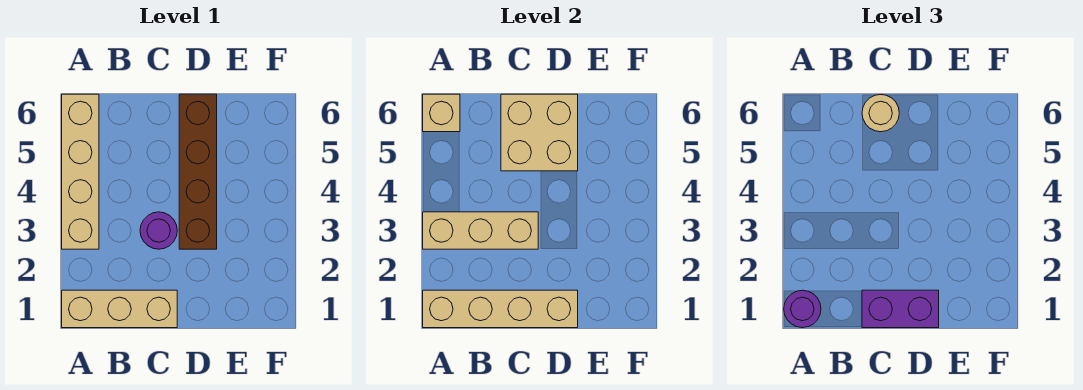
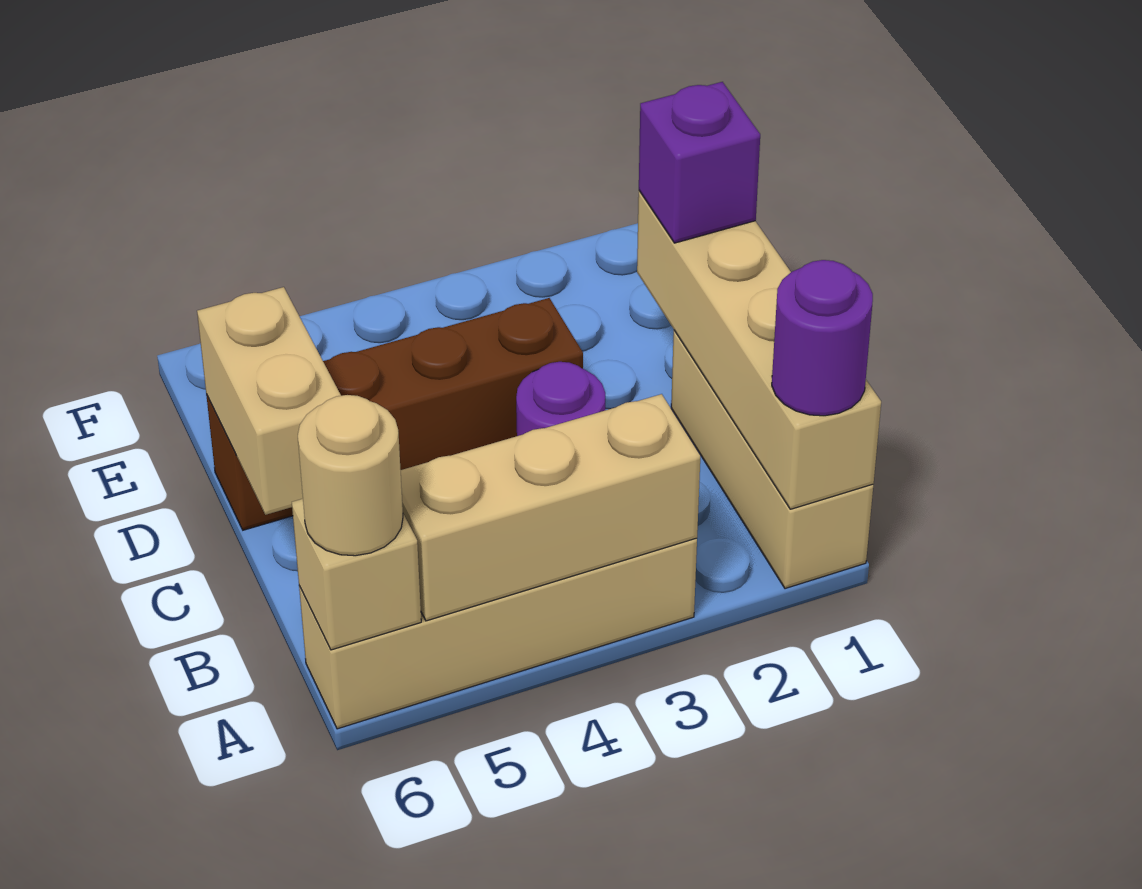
tan brick A3:C3 level 2 -> tan brick A3:A5 level 2
purple brick C1:D1 level 3 -> purple brick D1 level 3
tan brick C5:D6 level 2 -> tan brick C6:D6 level 2
tan round brick C6 level 3 -> tan round brick A6 level 3

